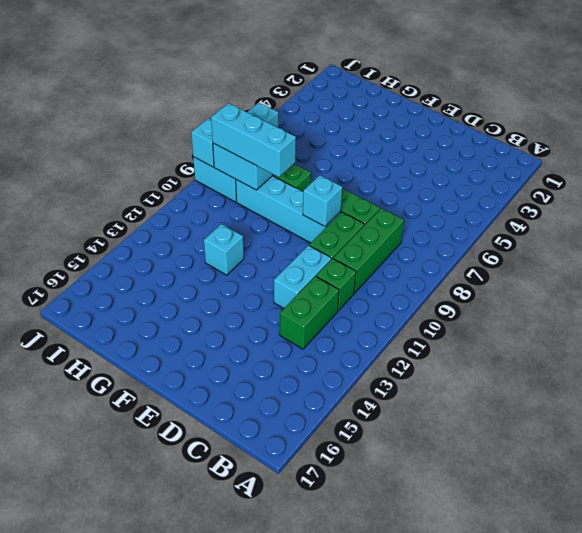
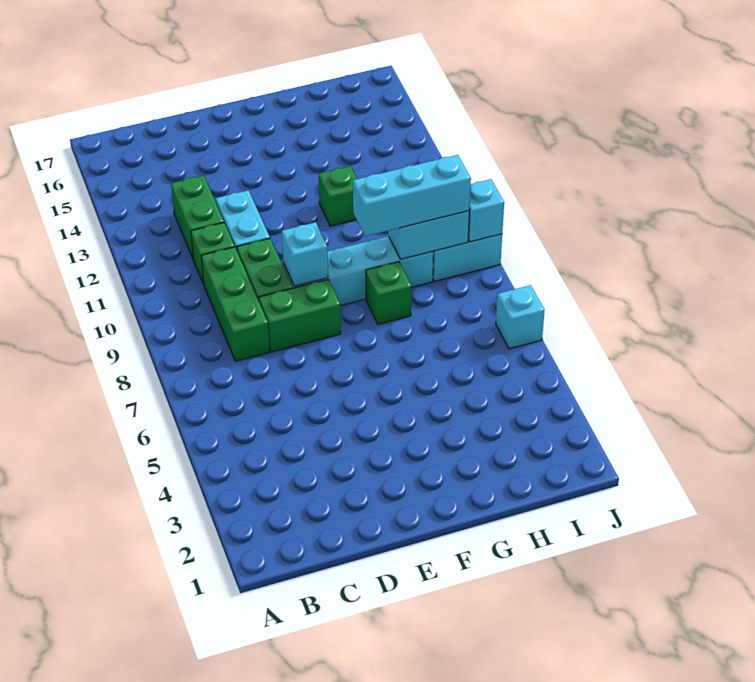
cyan brick G12 level 1 -> green brick G12 level 1

